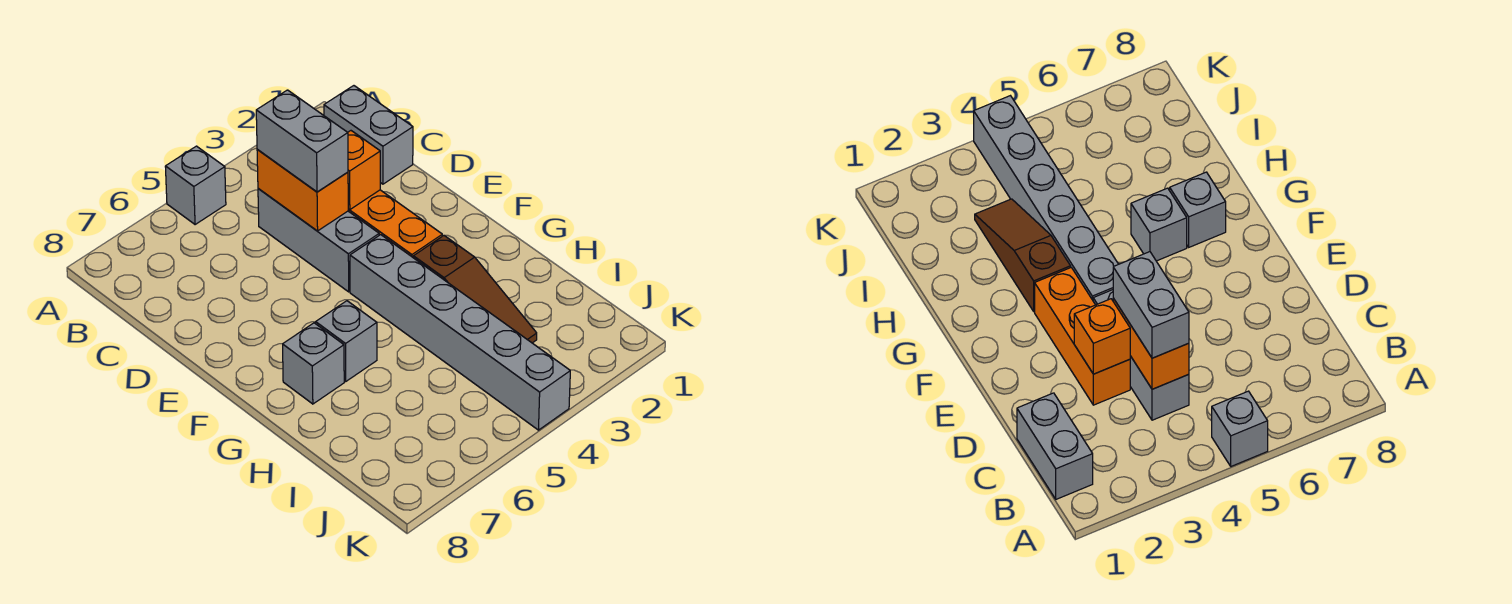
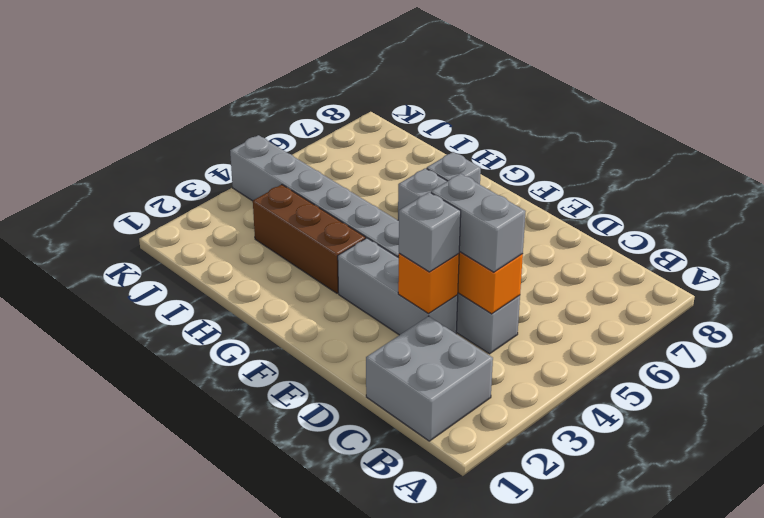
grey brick A5 level 1 -> grey brick D3 level 3
grey brick B1:C1 level 1 -> grey brick B1:C2 level 1
orange brick D3:F3 level 1 -> grey brick D3:F3 level 1
brown slope G3:I3 level 1 top G -> brown brick G3:I3 level 1

